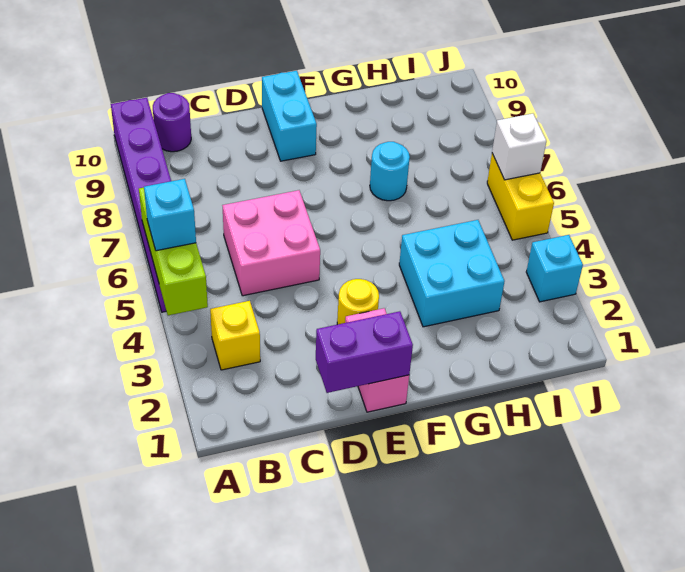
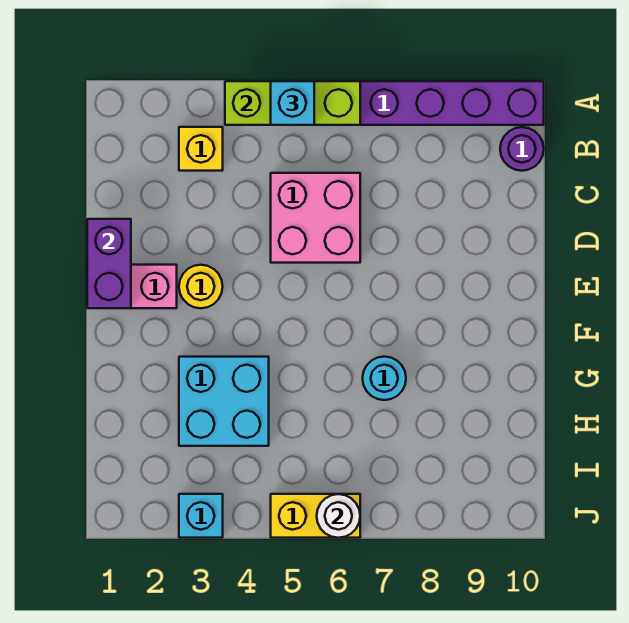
cyan brick E9:E10 level 1 -> none
white brick J6 level 2 -> white round brick J6 level 2

